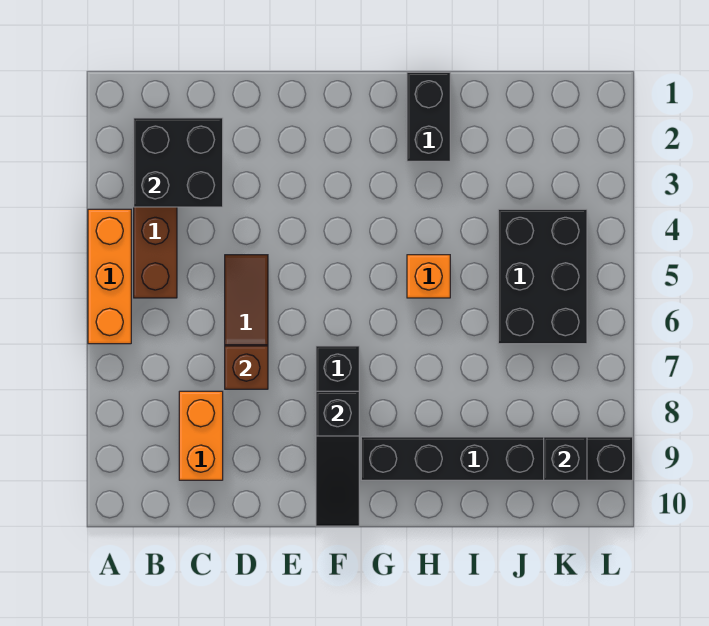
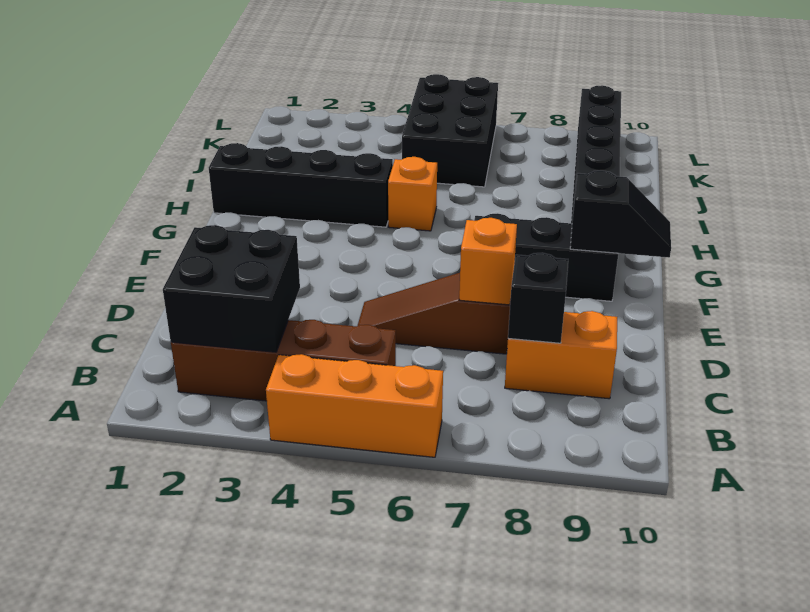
brown brick D7 level 2 -> orange brick D7 level 2
black slope F8:F10 level 2 top 8 -> black slope F9:F10 level 2 top 9
black brick H1:H2 level 1 -> black brick H1:H4 level 1
black brick J4:K6 level 1 -> black brick J5:L6 level 1
black brick K9 level 2 -> black brick C8 level 2

